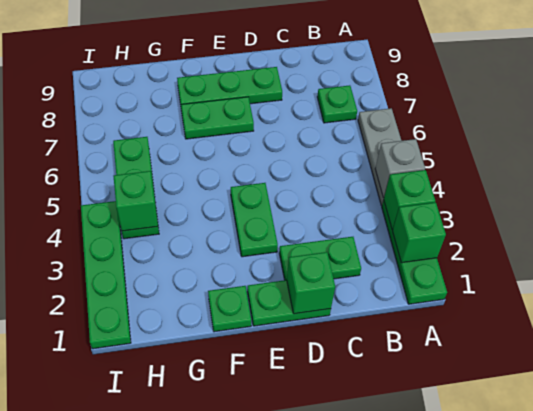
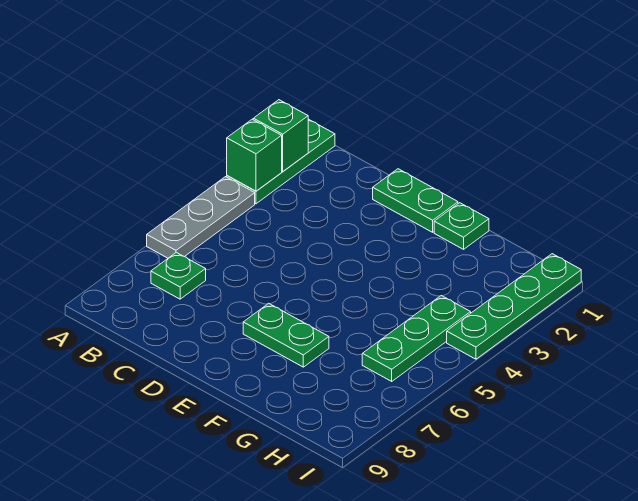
grey brick A4 level 2 -> none
green plate C2:D2 level 1 -> none
green brick D1 level 2 -> none
green plate D8:F8 level 1 -> none
green plate E3:E4 level 1 -> none
green brick H4 level 2 -> none

